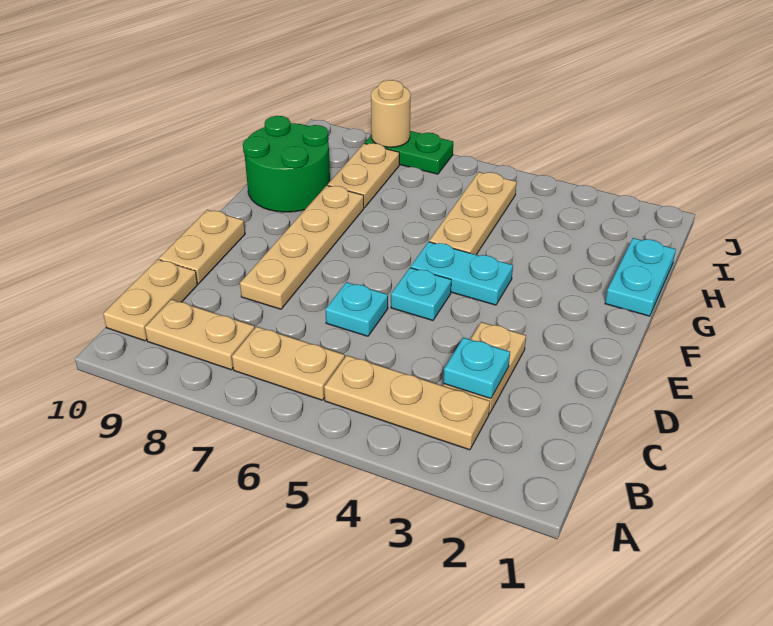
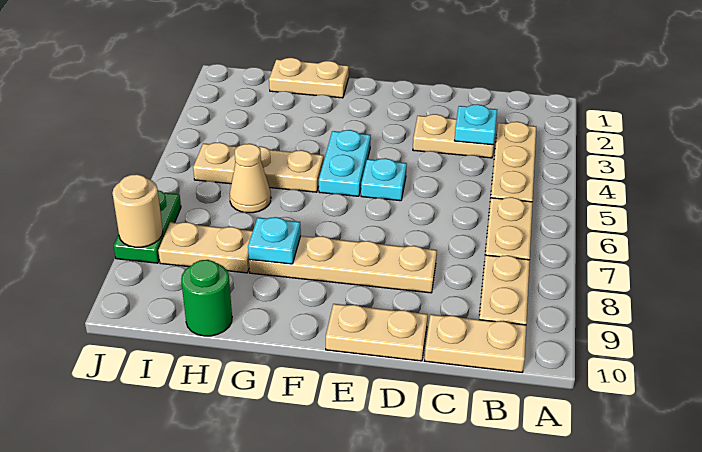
cyan plate D6 level 1 -> cyan plate G8 level 2
cyan plate G1:H1 level 1 -> tan plate G1:H1 level 1
green round brick G9:H10 level 1 -> green round brick H10 level 1
none -> tan cone H6 level 1

